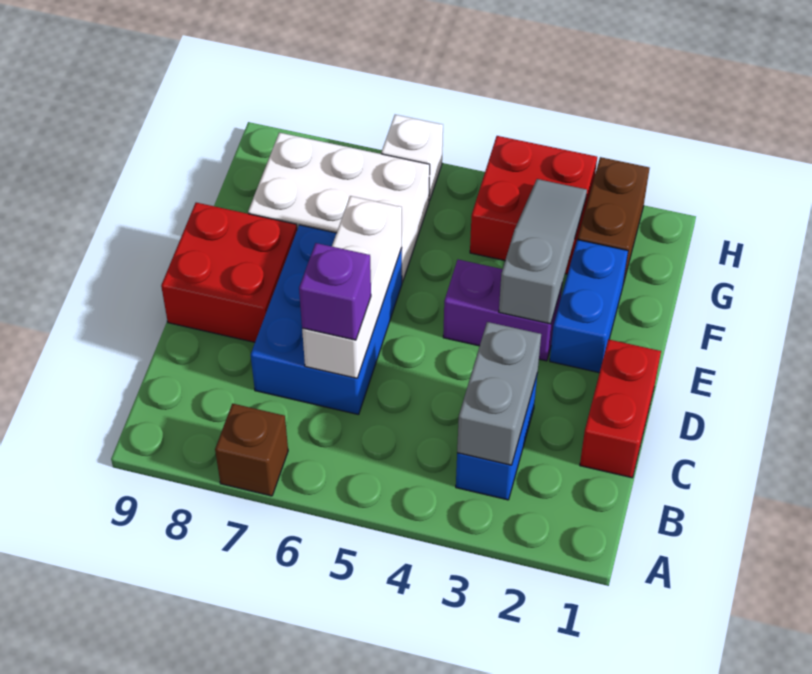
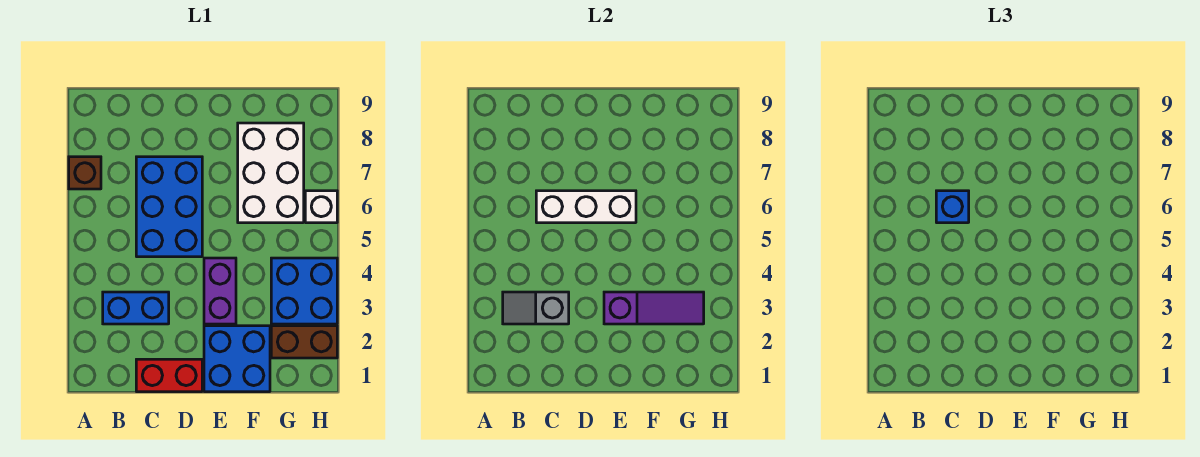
grey brick B3:C3 level 2 -> grey slope B3:C3 level 2 top C
blue brick C6:E7 level 1 -> blue brick C5:D7 level 1
purple brick C6 level 3 -> blue brick C6 level 3
red brick D8:E9 level 1 -> none
blue brick E2:F2 level 1 -> blue brick E1:F2 level 1
grey slope E3:G3 level 2 top E -> purple slope E3:G3 level 2 top E
red brick G3:H4 level 1 -> blue brick G3:H4 level 1

